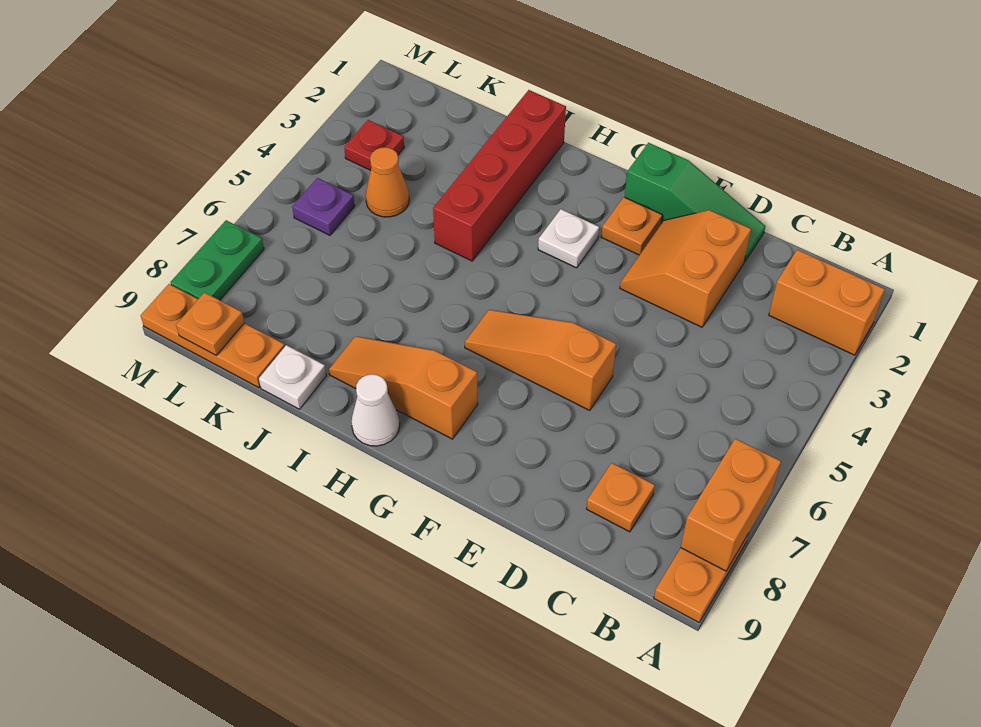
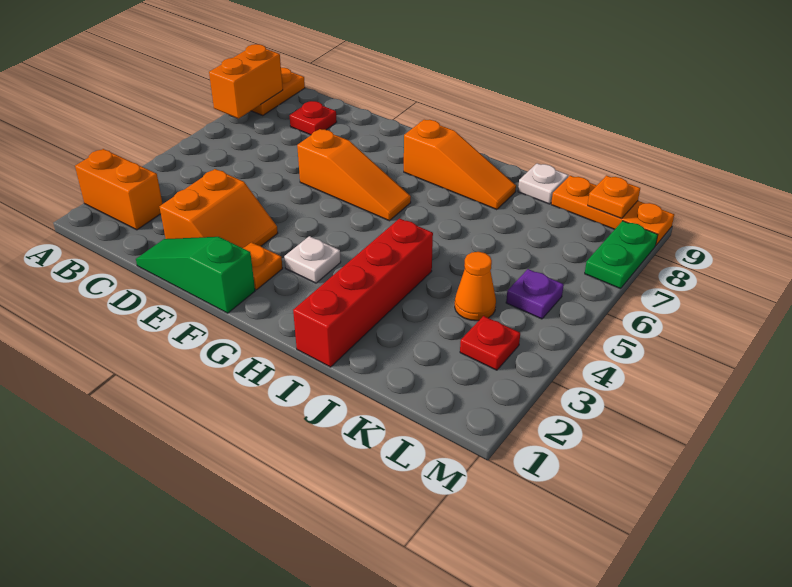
orange plate C8 level 1 -> red plate C8 level 1
white cone H9 level 1 -> none

